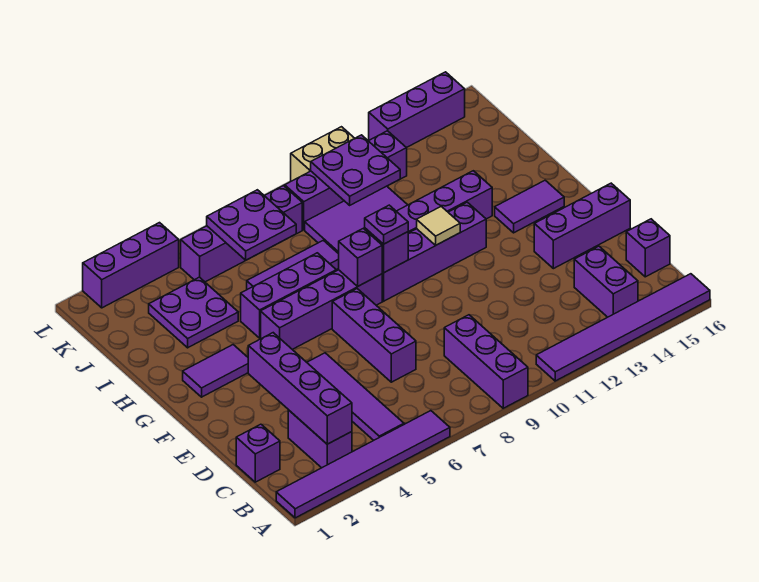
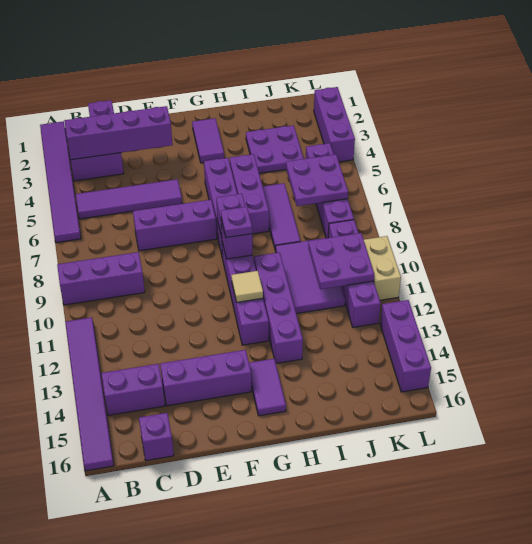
purple brick E14:E16 level 1 -> purple brick D14:F14 level 1

